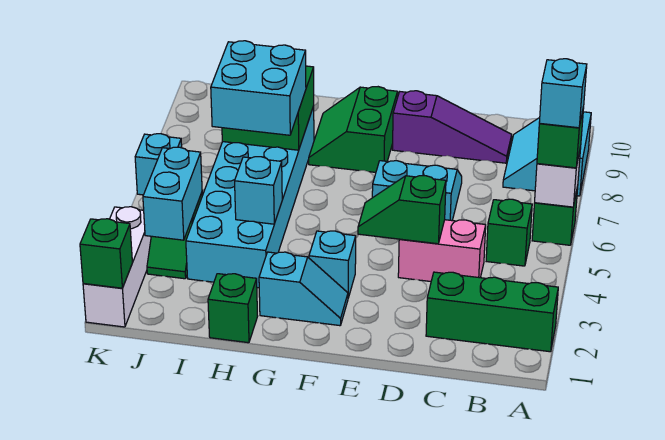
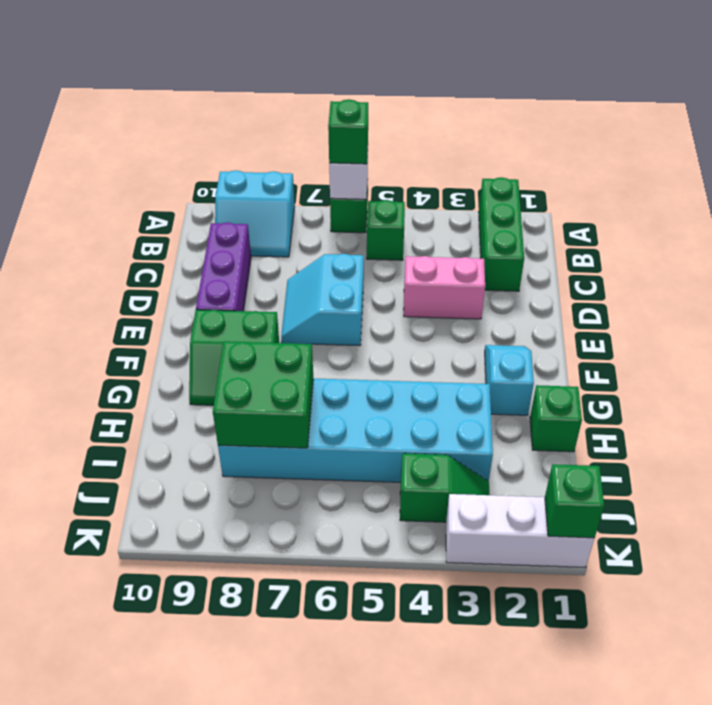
cyan brick A6 level 4 -> none
pink brick C4:D4 level 1 -> pink brick D3:D4 level 1
purple slope C9:E9 level 1 top E -> purple brick C9:E9 level 1
green slope D4:E4 level 2 top D -> none
cyan brick F3 level 1 -> none
cyan brick H4 level 2 -> none
cyan brick H6:I7 level 3 -> none
cyan brick J3:J4 level 2 -> none
cyan brick K6 level 1 -> none

